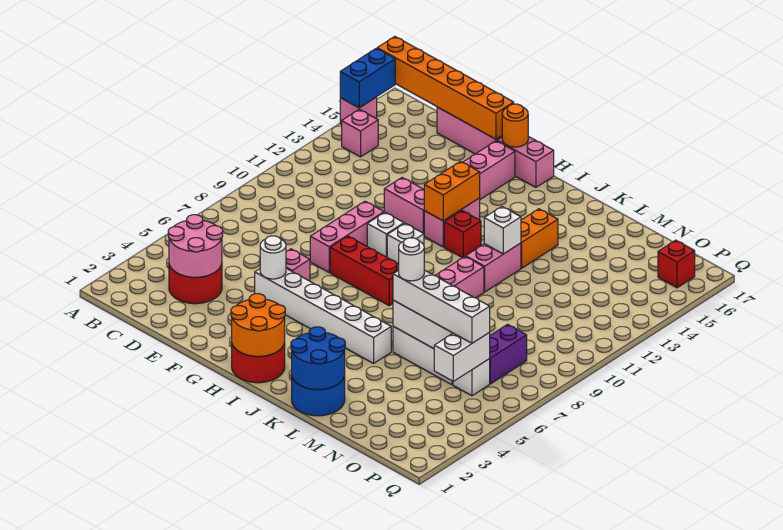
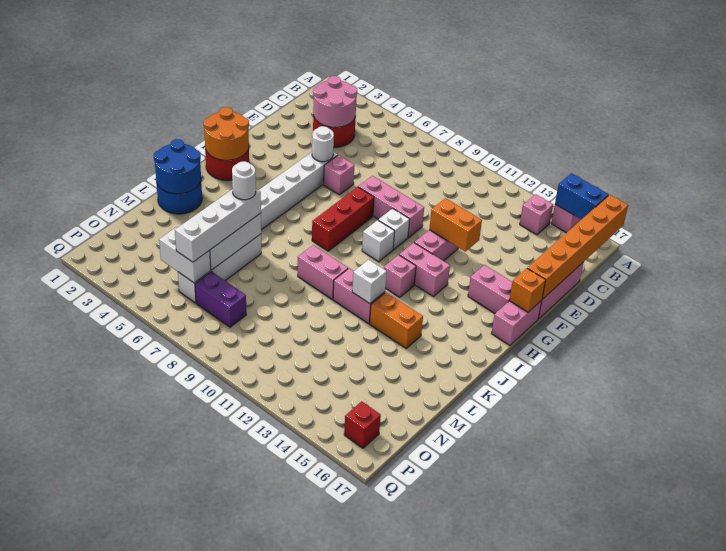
orange round brick G17 level 2 -> orange brick G17 level 2
orange brick H12:H13 level 2 -> orange brick F12:F13 level 2
red brick I12 level 1 -> pink brick I12 level 1

